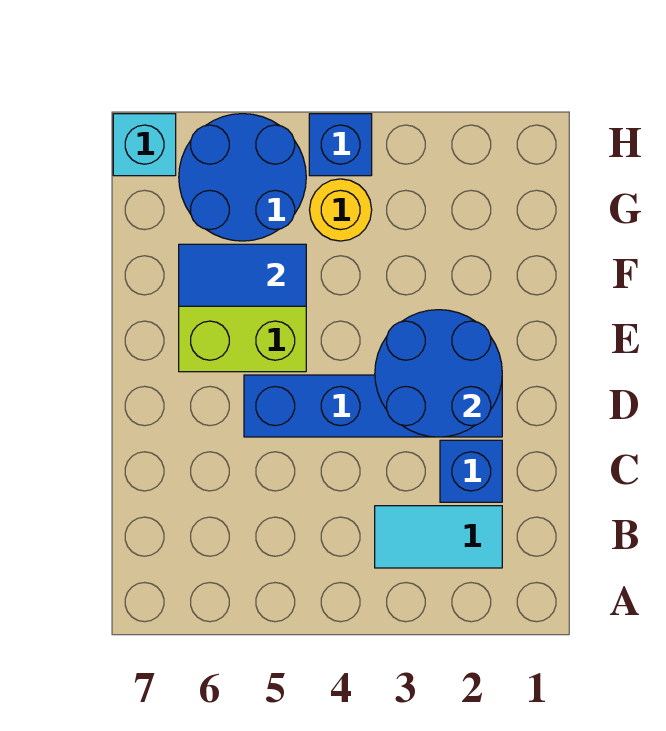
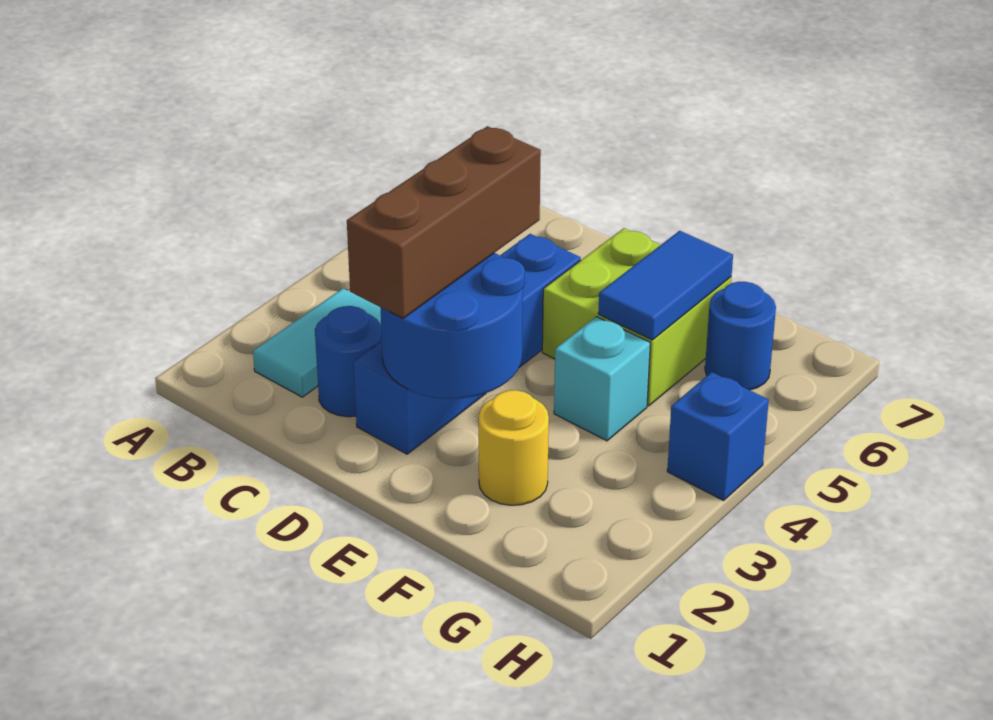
blue brick C2 level 1 -> blue round brick C2 level 1
none -> brown brick D2:D4 level 3
yellow round brick G4 level 1 -> yellow round brick F2 level 1
blue round brick G5:H6 level 1 -> blue round brick G6 level 1
cyan brick H7 level 1 -> cyan brick F4 level 1

